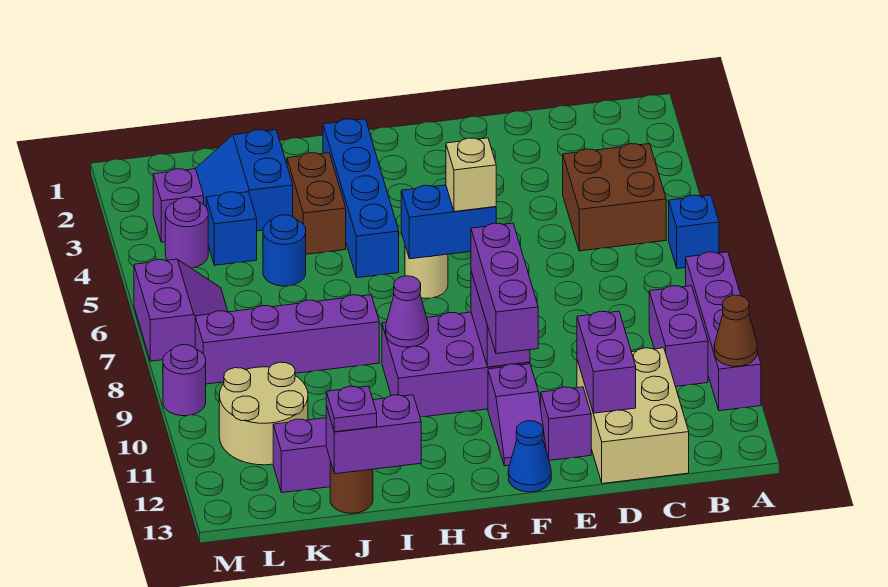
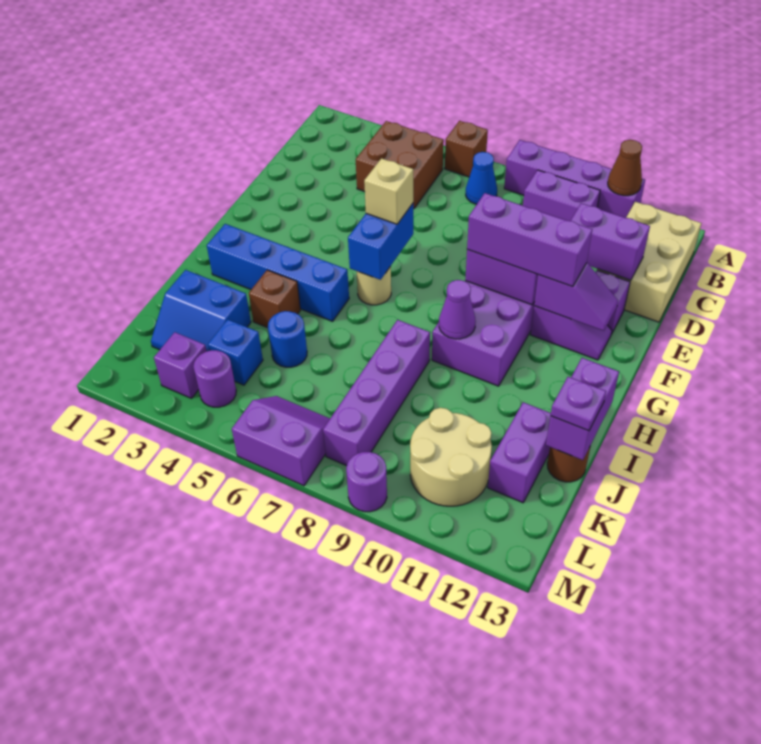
blue brick A6 level 1 -> brown brick A6 level 1
tan brick C11:D13 level 1 -> tan brick B12:D13 level 1
none -> purple slope F11:F12 level 2 top 11
blue cone F13 level 1 -> blue cone B7 level 1
brown brick I3:I4 level 1 -> brown brick I4 level 1

